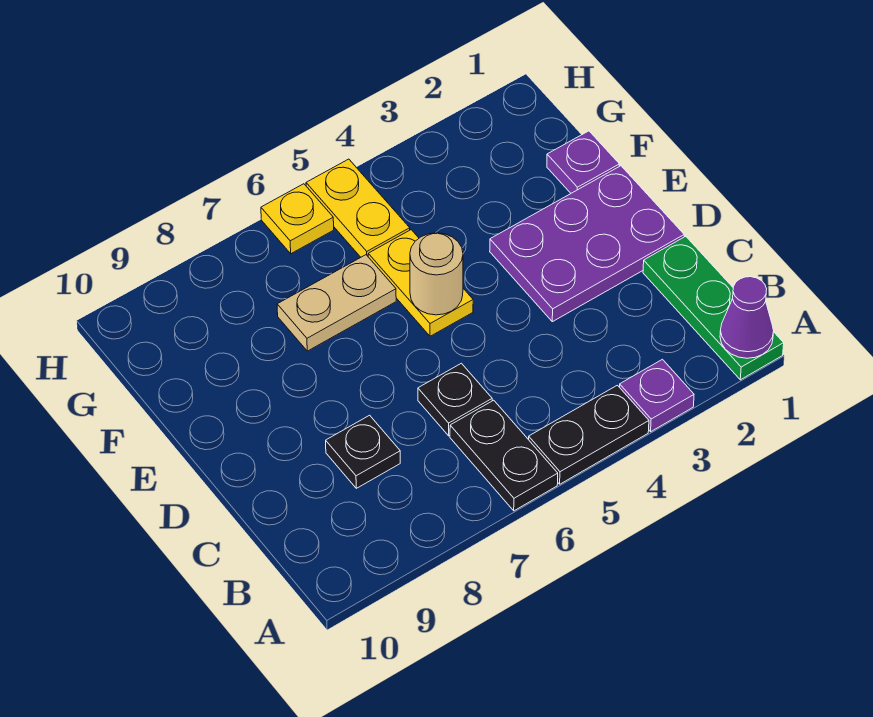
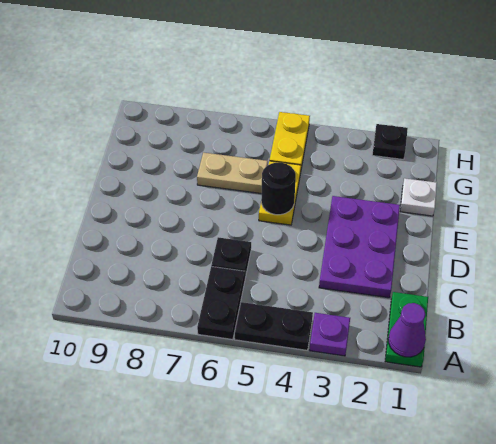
green plate A1:C1 level 1 -> green plate A1:B1 level 1
black plate C8 level 1 -> black plate H2 level 1
purple plate D1:E3 level 1 -> purple plate C2:E3 level 1
tan round brick E5 level 2 -> black round brick E5 level 2
purple plate F1 level 1 -> white plate F1 level 1
yellow plate H6 level 1 -> none

